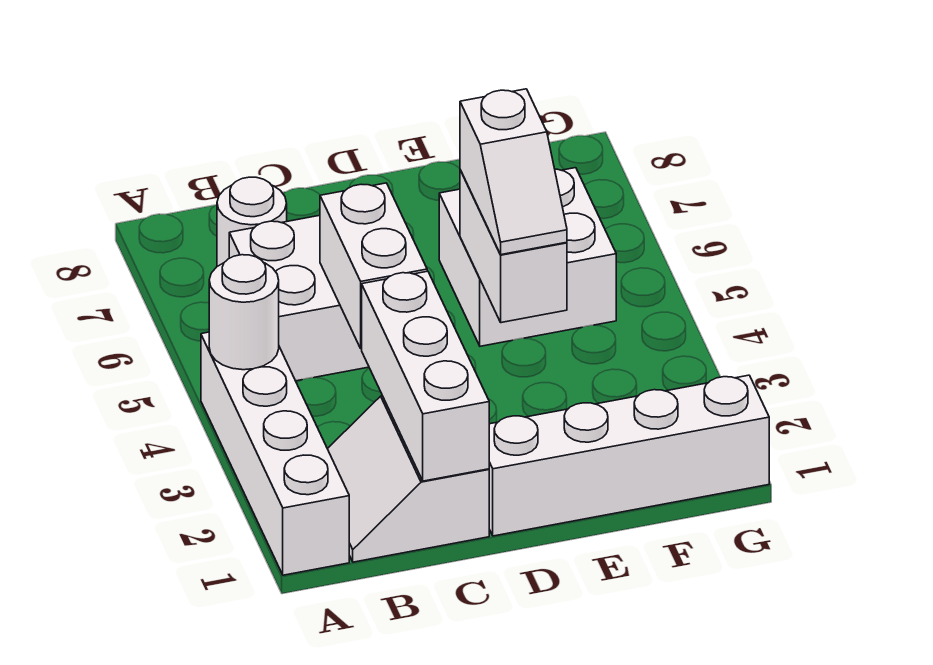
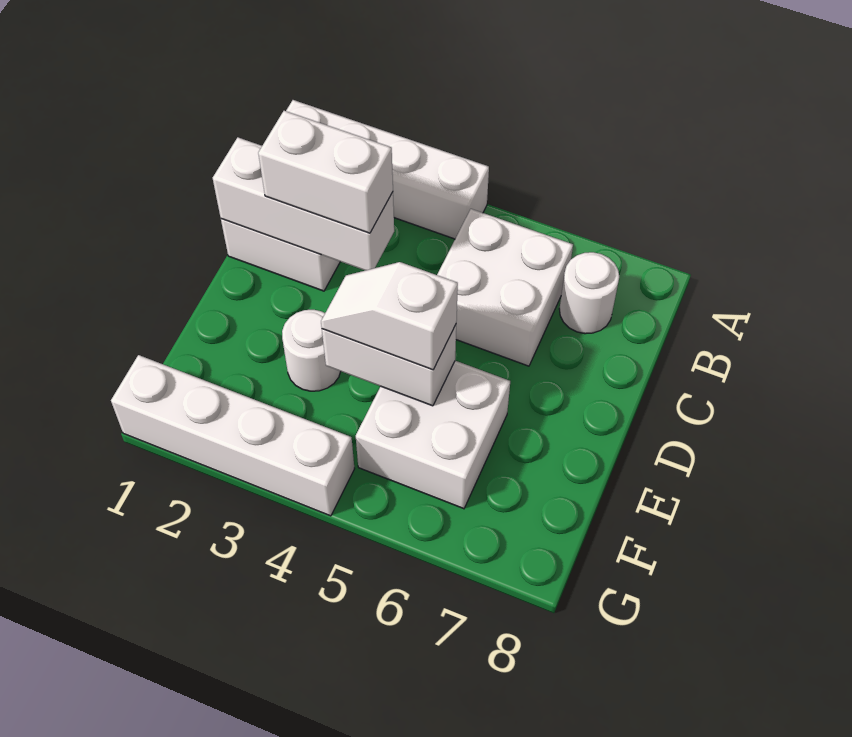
white round brick A4 level 2 -> white round brick E3 level 1
white brick C4:C5 level 2 -> white brick C2:C3 level 3
white brick D1:G1 level 1 -> white brick G1:G4 level 1

